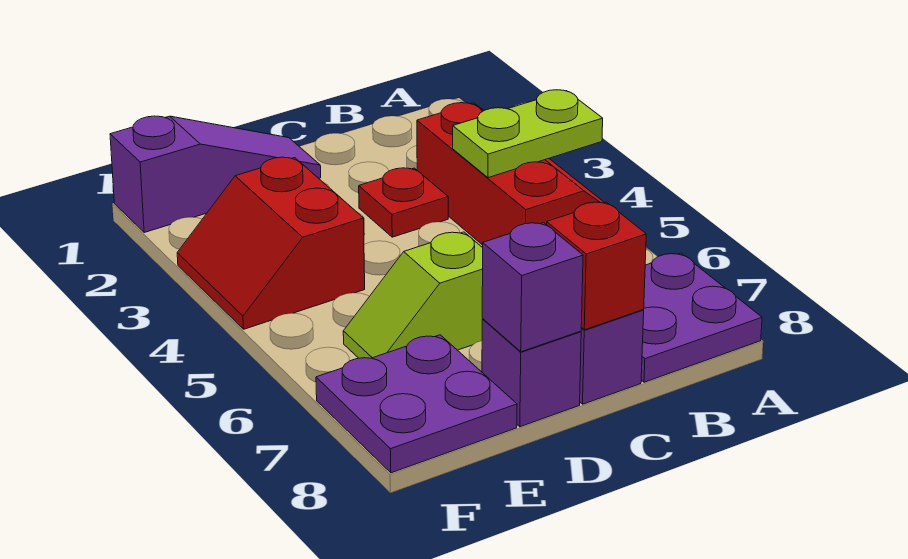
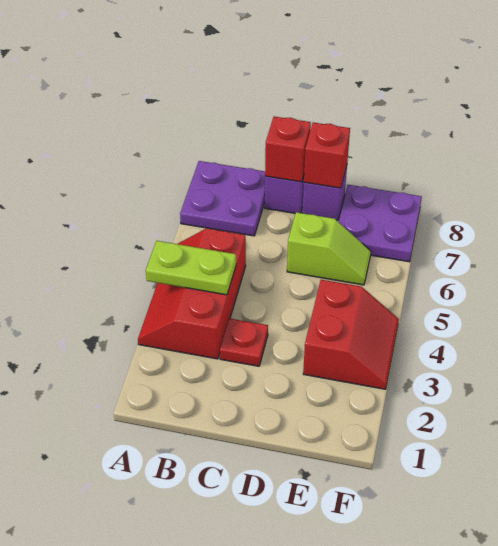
purple slope D1:F1 level 1 top F -> none
purple brick D8 level 2 -> red brick D8 level 2

